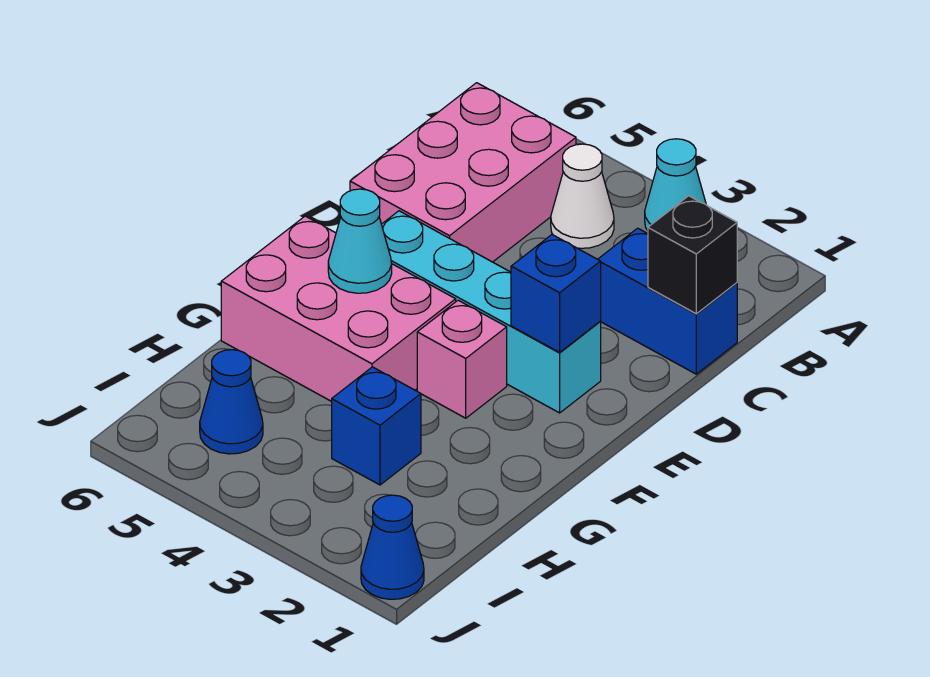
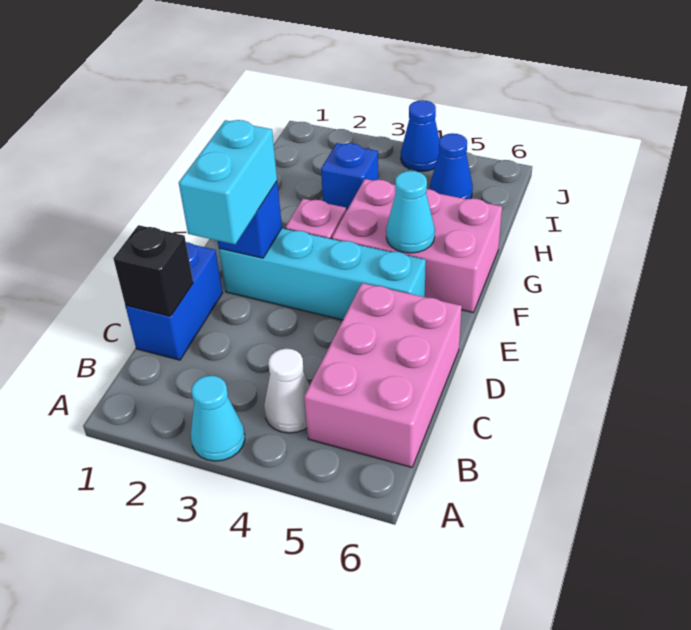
blue brick C1:C2 level 1 -> blue brick C1:D1 level 1
none -> cyan brick D2:E2 level 3
blue cone J1 level 1 -> blue cone J4 level 1

